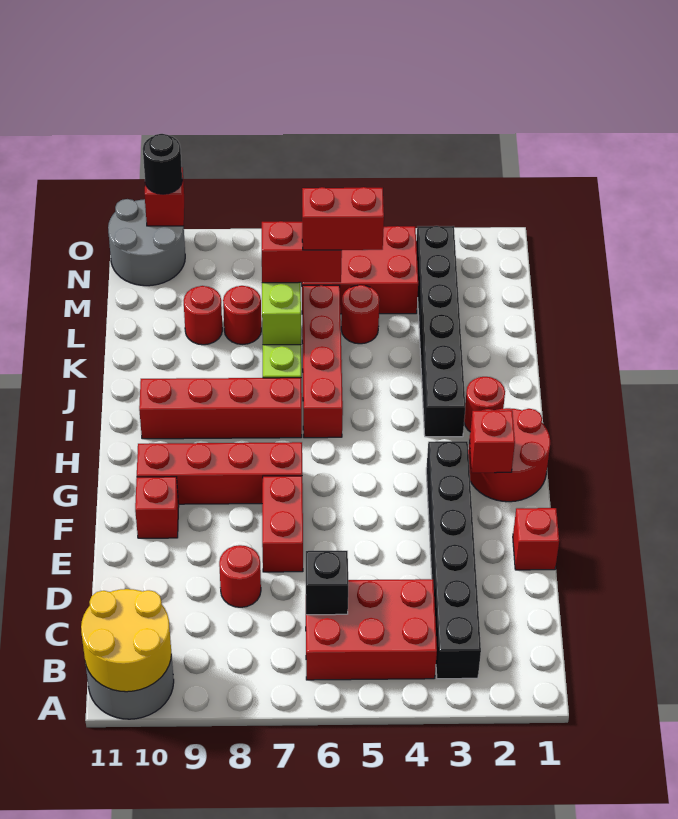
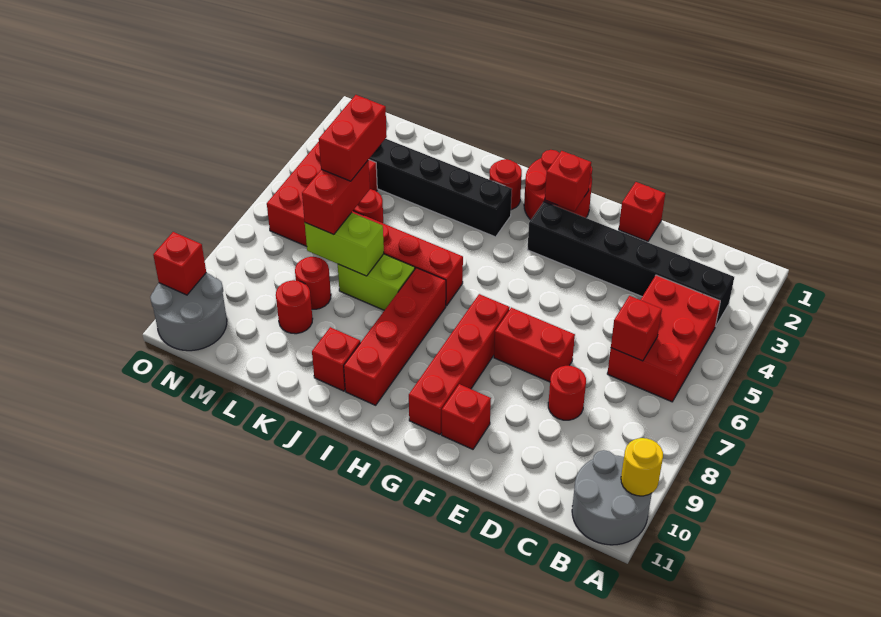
yellow round brick A10:B11 level 2 -> yellow round brick A10 level 2
black brick C6 level 2 -> red brick C6 level 2
none -> red brick J10 level 1
black round brick O10 level 3 -> none

